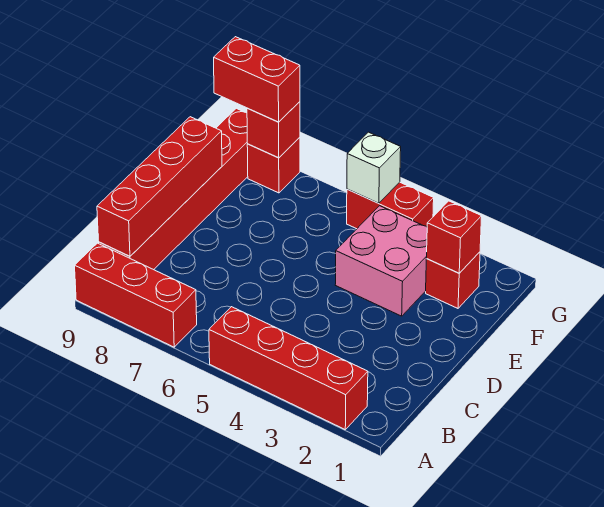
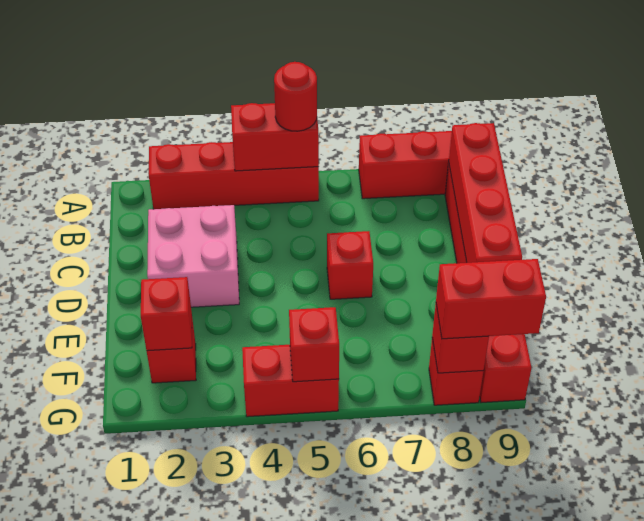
none -> red brick A4:A5 level 2
none -> red round brick A5 level 3
none -> red brick D6 level 1
pink brick E3:F4 level 1 -> pink brick C2:D3 level 1
white brick G5 level 2 -> red brick G5 level 2

